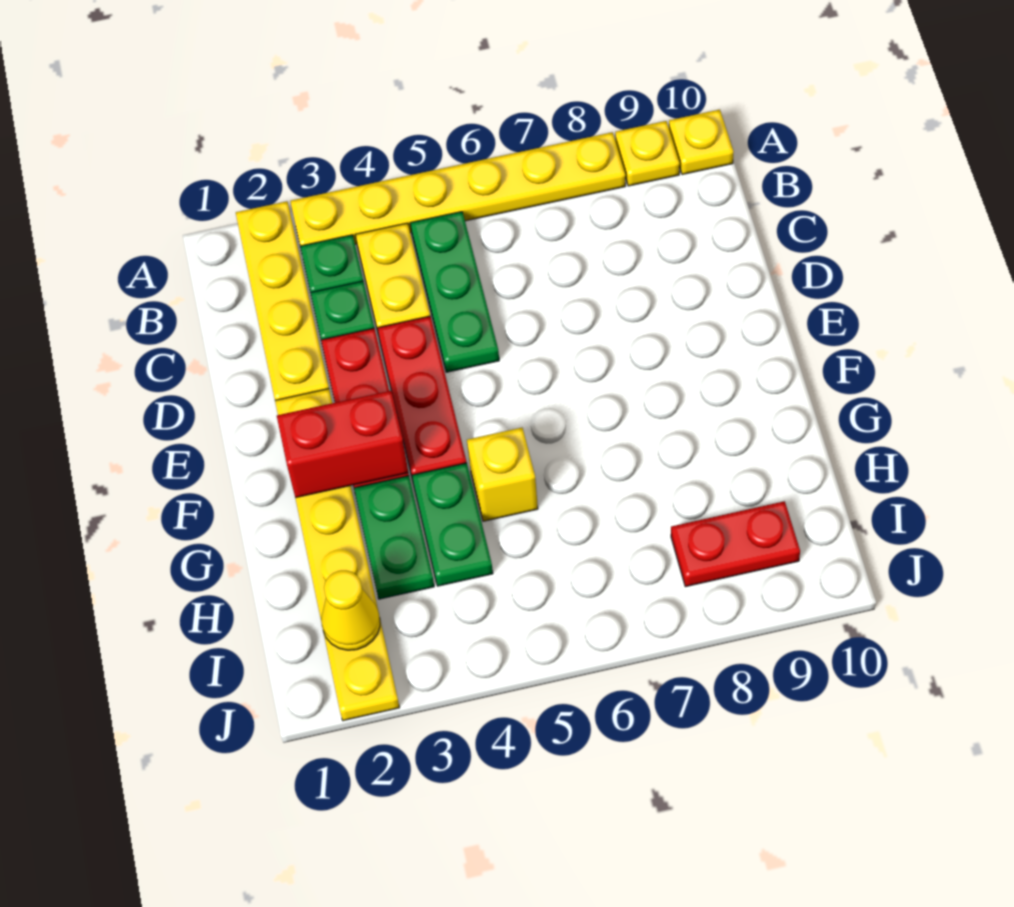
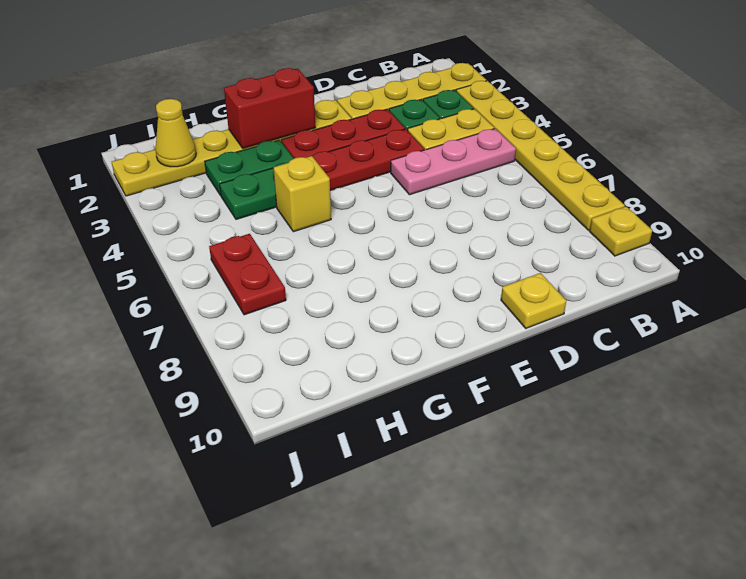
yellow plate A10 level 1 -> yellow plate D10 level 1
green plate B5:D5 level 1 -> pink plate B5:D5 level 1
red brick F2:F3 level 2 -> red brick F2:G2 level 2
red plate I8:I9 level 1 -> red plate I6:I7 level 1

